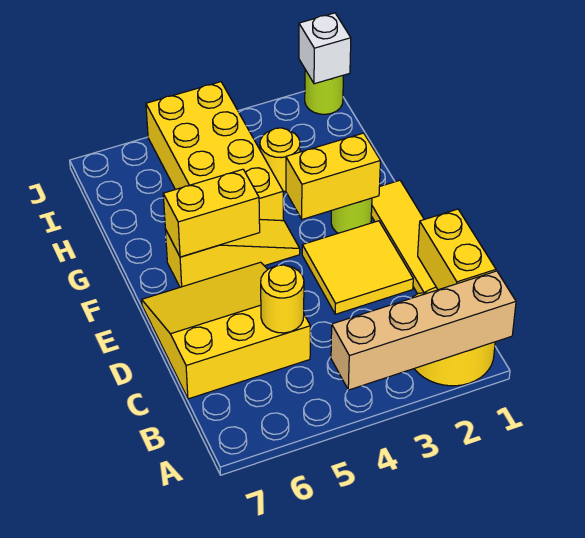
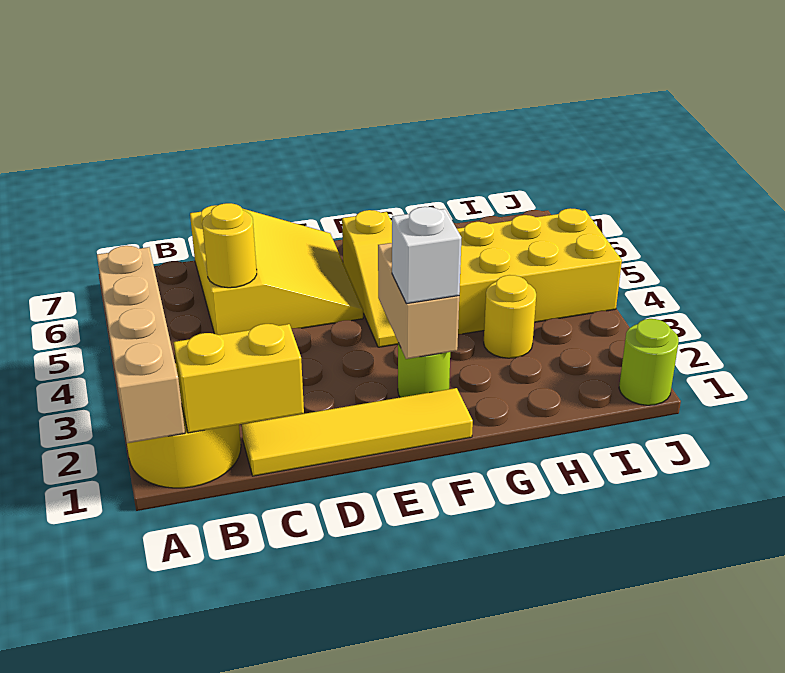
yellow tile D2:E3 level 1 -> none
yellow brick F2:F3 level 2 -> tan brick F2:F3 level 2
yellow brick F5:F6 level 2 -> none
white brick J1 level 2 -> white brick F2 level 3

